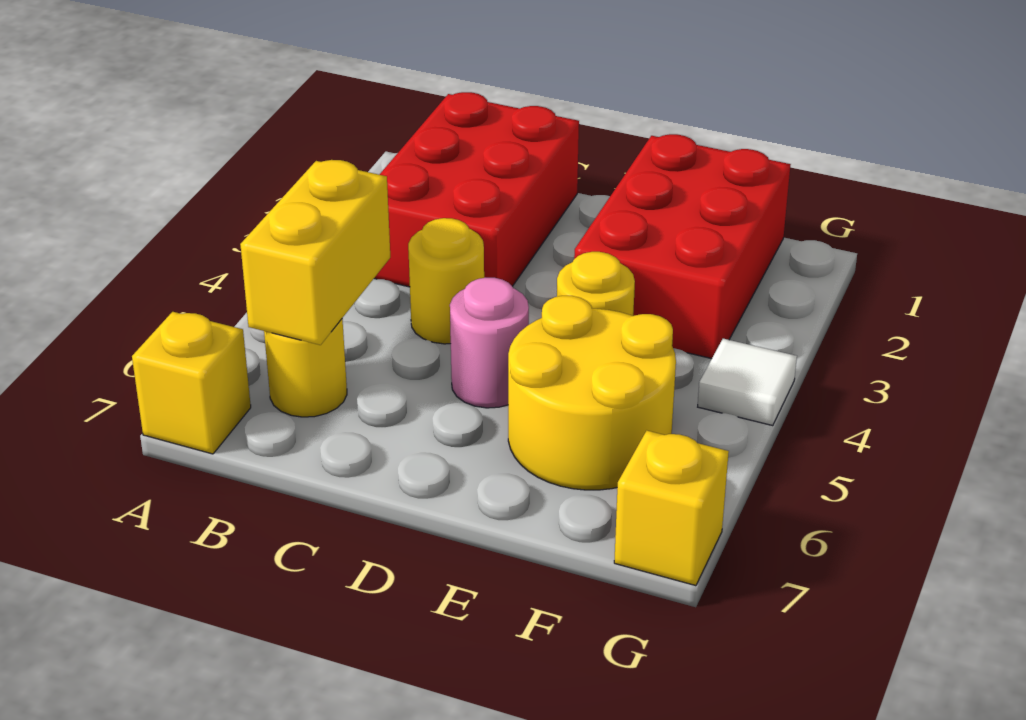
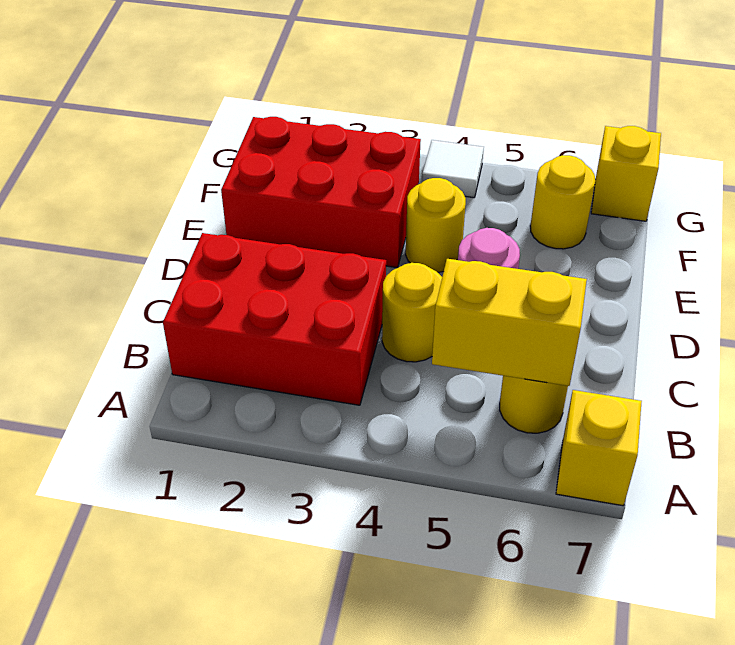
yellow round brick E5:F6 level 1 -> yellow round brick F6 level 1

